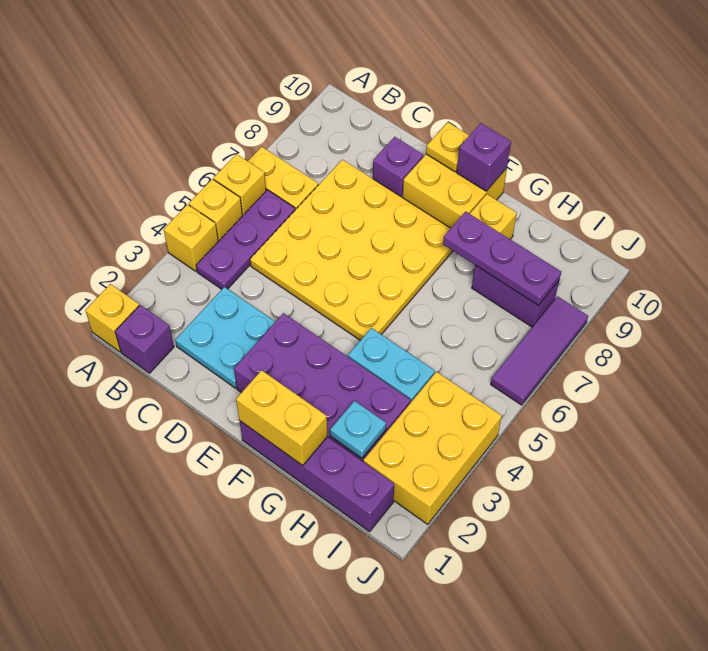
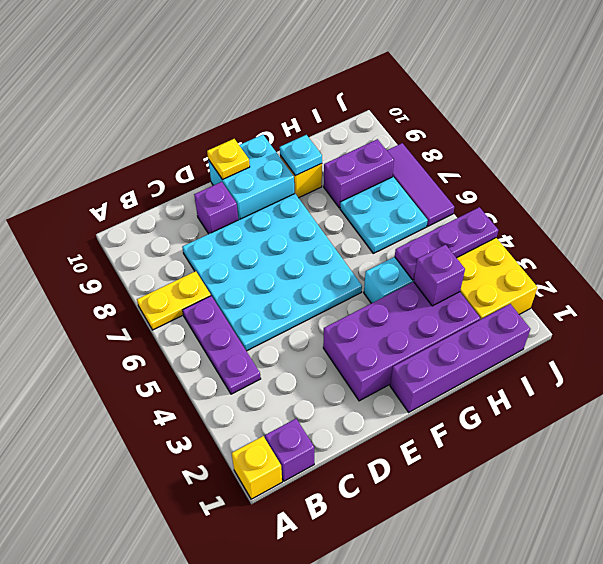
yellow brick A4 level 1 -> none
yellow brick A5 level 1 -> none
yellow brick A6 level 1 -> none
cyan plate C2:D3 level 1 -> cyan plate H6:I7 level 1
yellow plate C5:F8 level 1 -> cyan plate C5:F8 level 1
yellow brick E9:F10 level 1 -> cyan brick E9:F10 level 1
yellow brick F1:G1 level 2 -> none
purple brick F10 level 2 -> purple brick H3 level 2
purple plate G8:I8 level 2 -> purple plate H4:J4 level 2
cyan plate H2 level 2 -> cyan plate G9 level 2

